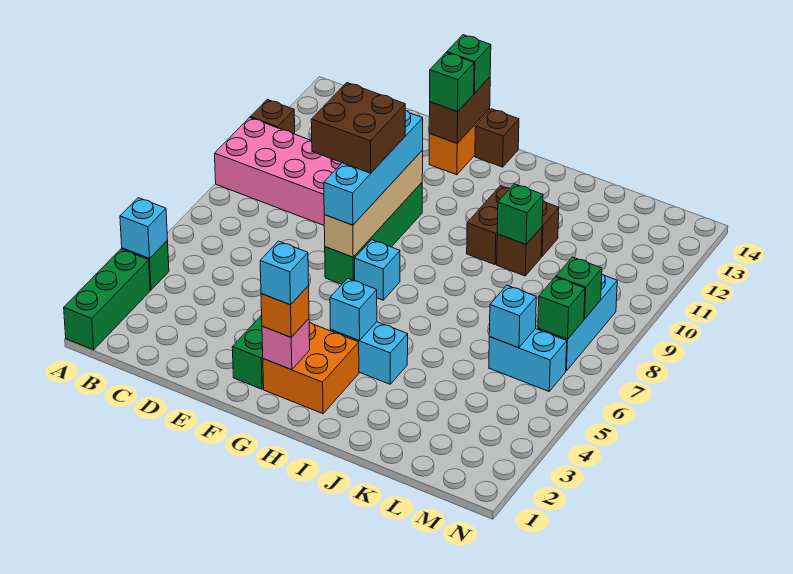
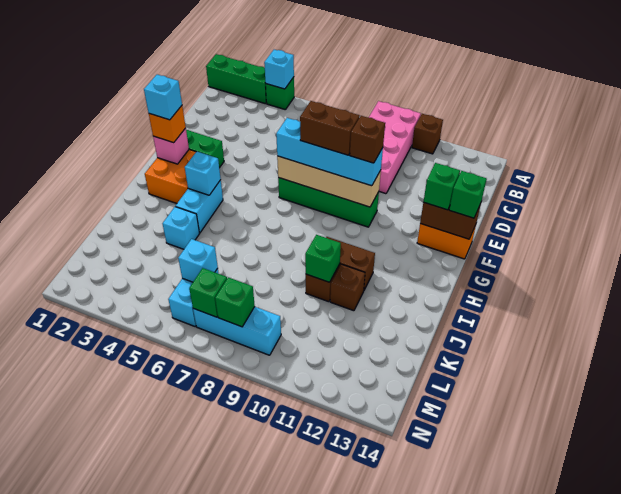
brown brick E8:F9 level 4 -> brown brick F8:F9 level 4
cyan brick G7 level 1 -> cyan brick J4 level 1
brown brick G14 level 1 -> brown brick F10 level 4

